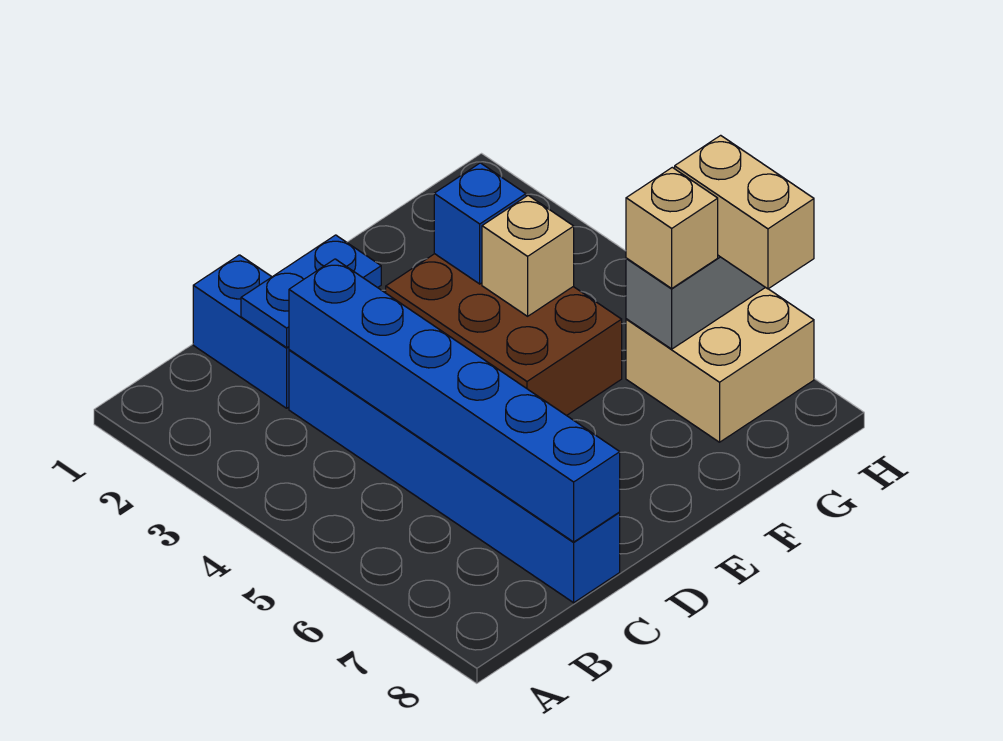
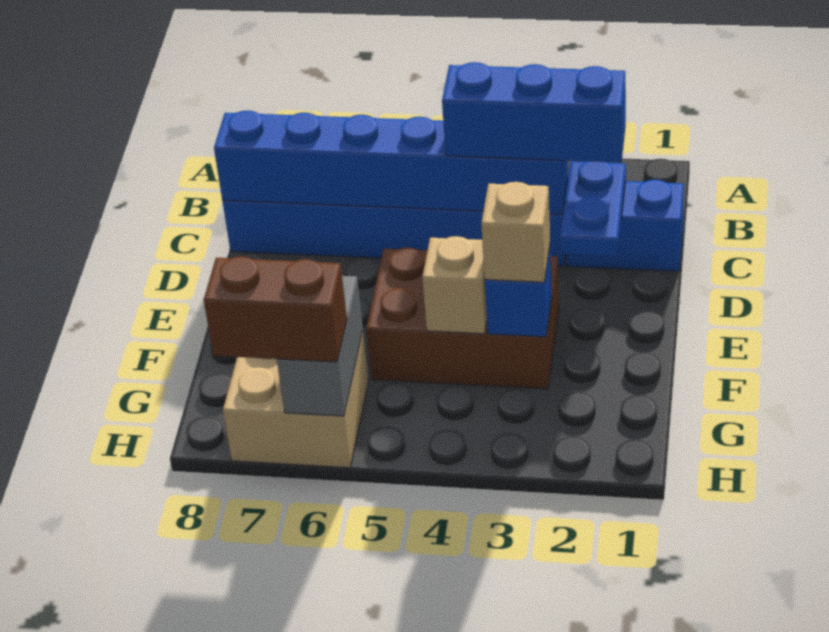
none -> blue brick C2:C4 level 3
tan brick G6 level 3 -> tan brick F3 level 3
tan brick H6:H7 level 3 -> brown brick H6:H7 level 3

